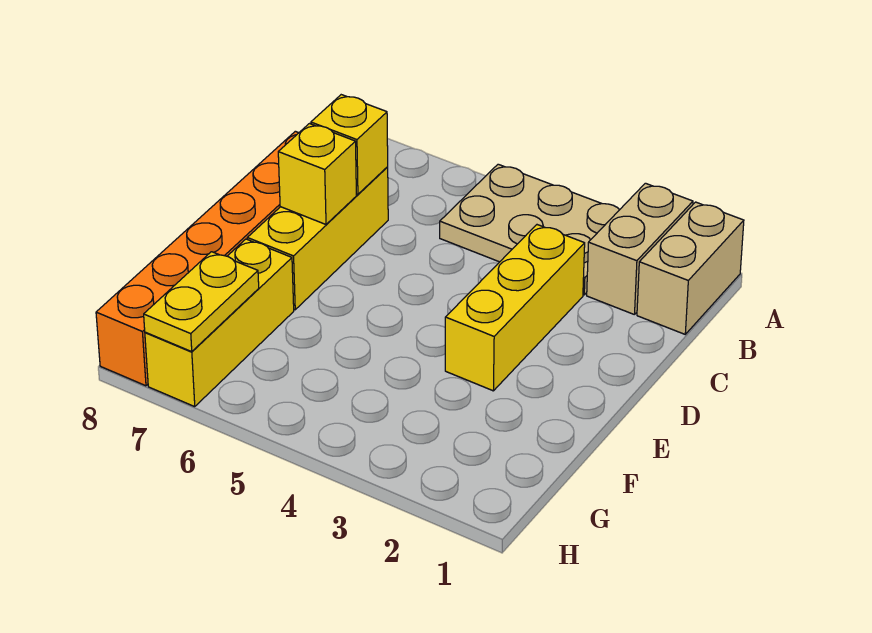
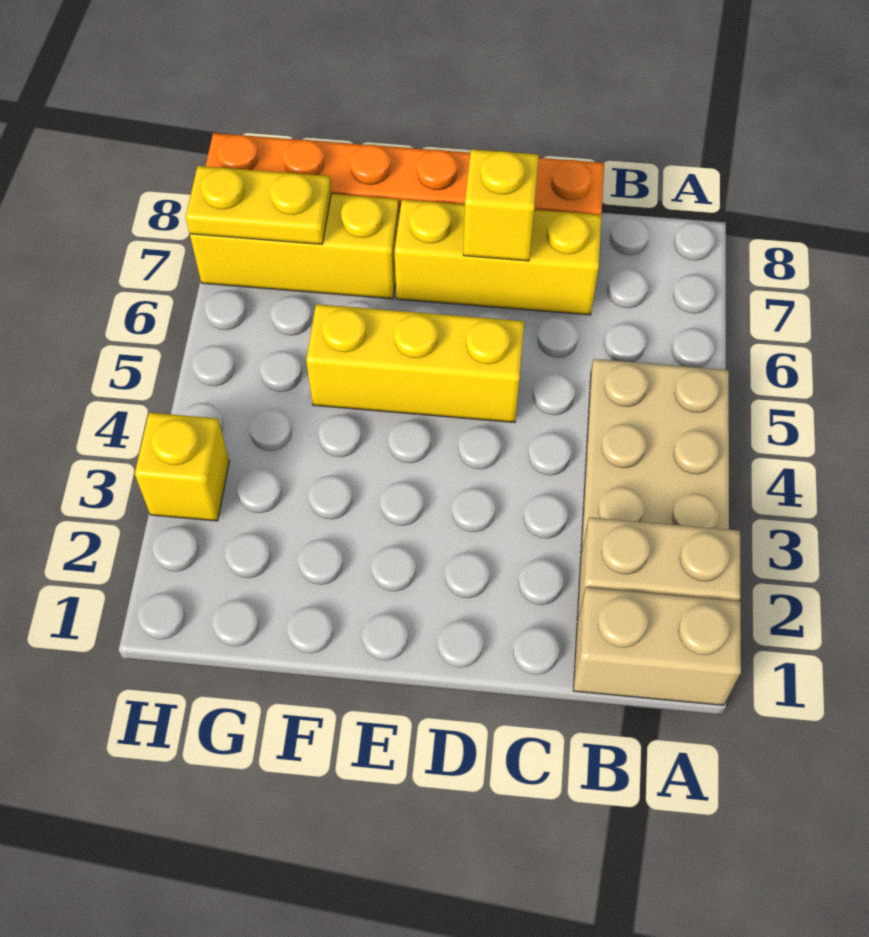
yellow brick C3:E3 level 1 -> yellow brick D5:F5 level 1
yellow brick C7 level 2 -> yellow brick H3 level 1

